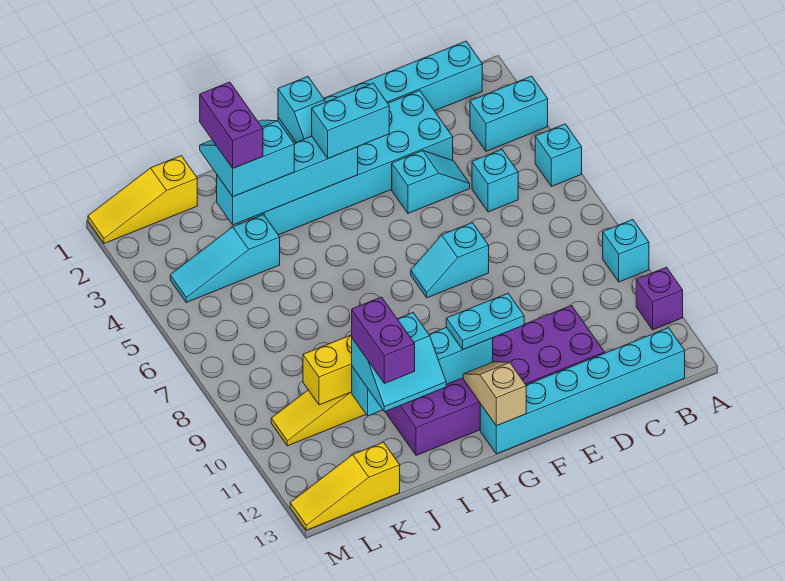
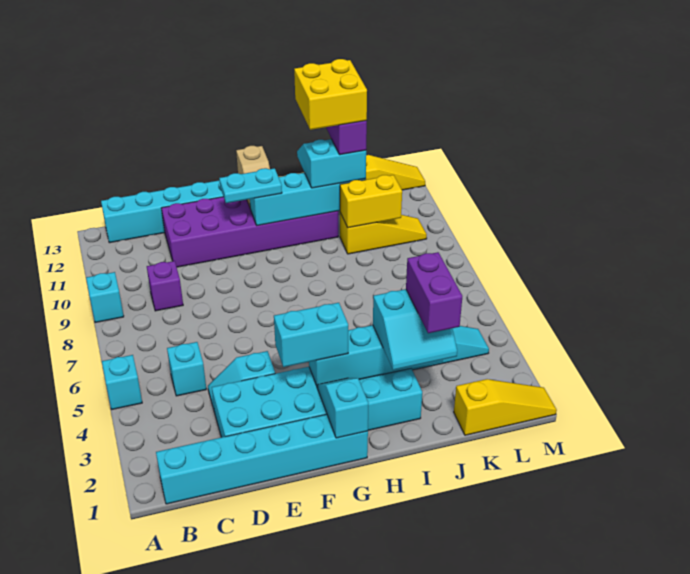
cyan brick A3:B3 level 1 -> none
purple brick A11 level 1 -> purple brick C9 level 1
cyan slope E7:F7 level 1 top E -> none
none -> yellow brick I11:J12 level 5

